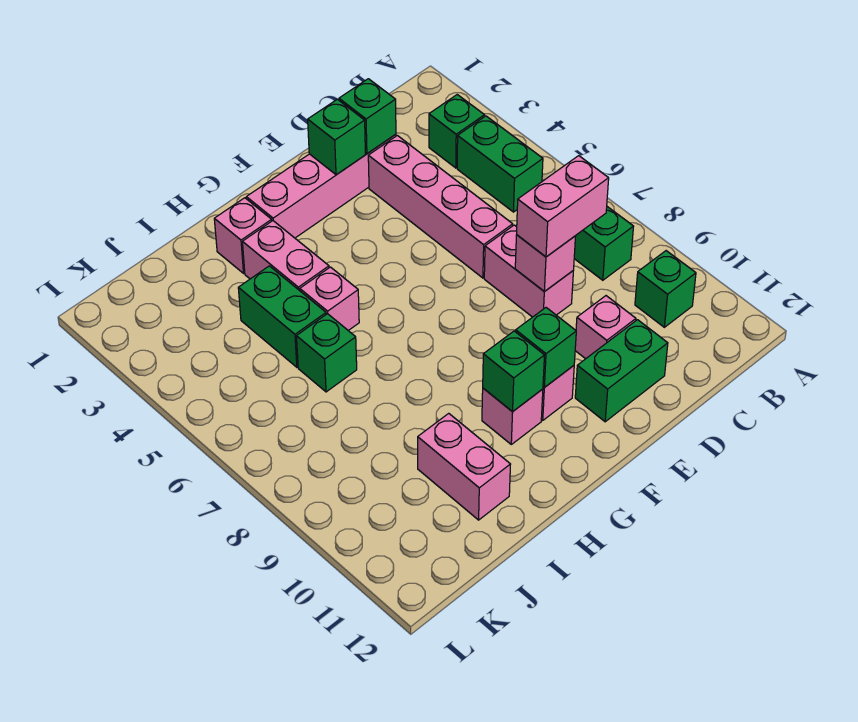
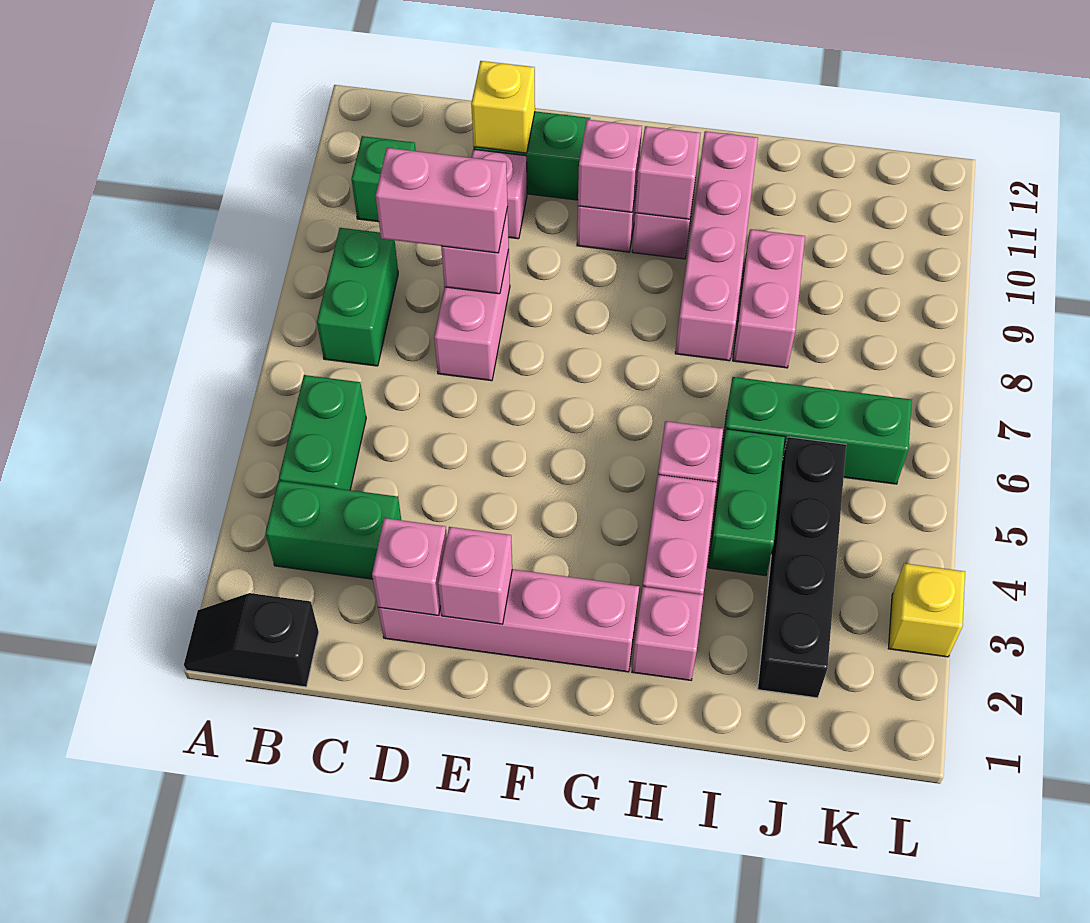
none -> black slope A1:B1 level 1 top B
green brick B3 level 1 -> green brick B3:C3 level 1
green brick D2 level 2 -> pink brick D2 level 2
pink brick D3:D6 level 1 -> pink brick H8:H11 level 1
none -> yellow brick D11 level 2
green brick E2 level 2 -> pink brick E2 level 2
green brick F10 level 2 -> pink brick F10 level 2
green brick G10 level 2 -> pink brick G10 level 2
green brick I6 level 1 -> green brick I6:K6 level 1
pink brick I10:I11 level 1 -> pink brick I8:I9 level 1
none -> black brick J2:J5 level 1
none -> yellow brick L3 level 1

